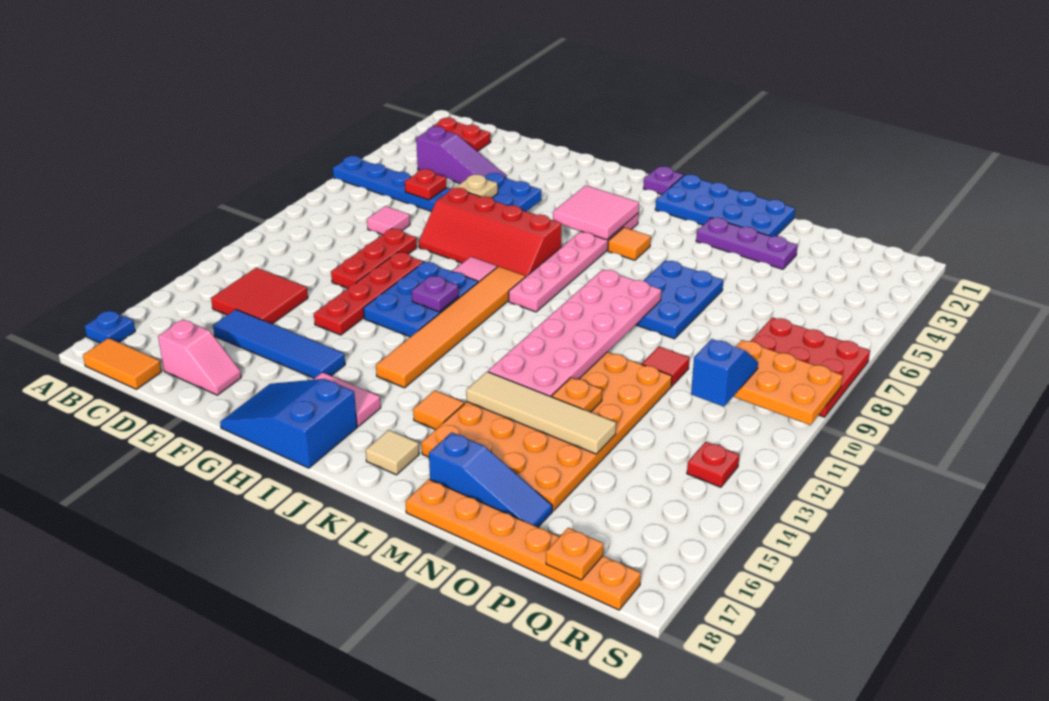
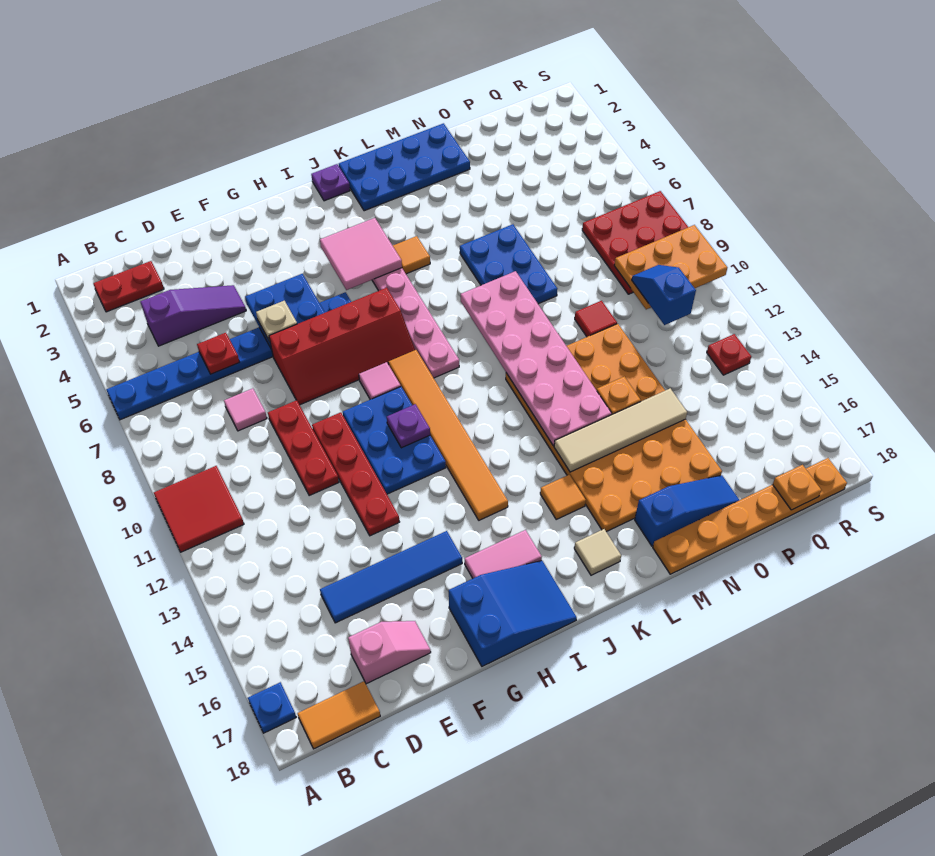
red tile C13:D14 level 1 -> red tile A10:B11 level 1
blue slope G17:I18 level 1 top I -> blue slope G17:I18 level 1 top G
purple plate M3:O3 level 1 -> none

